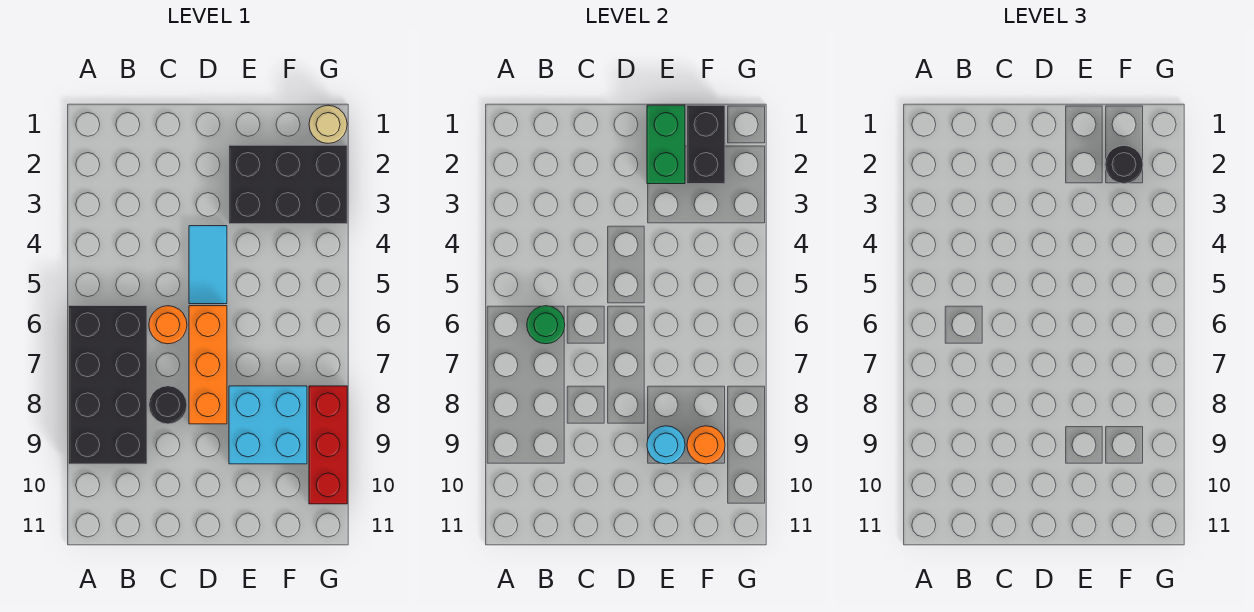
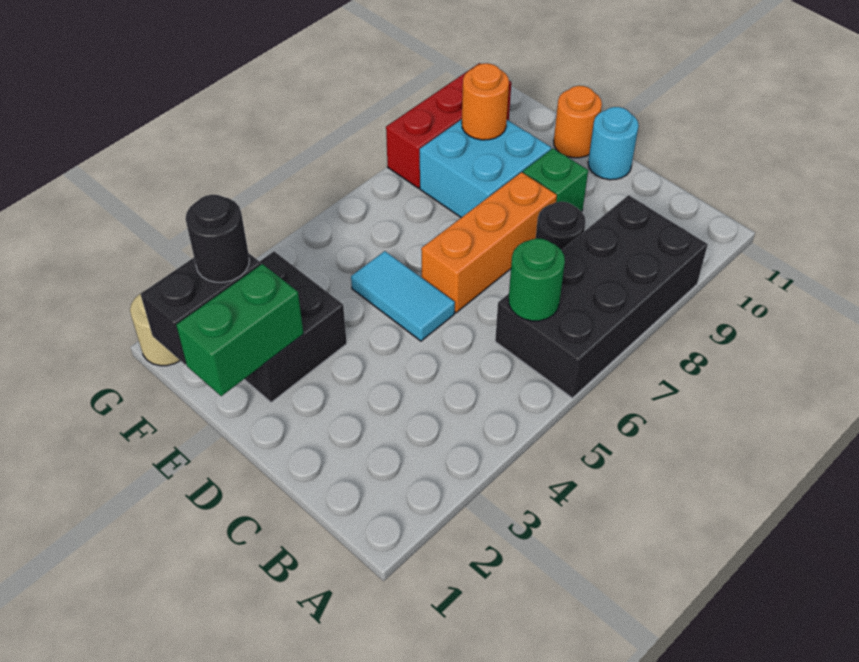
orange round brick C6 level 1 -> orange round brick E11 level 1
cyan tile D4:D5 level 1 -> cyan tile D5:E5 level 1
none -> green brick D9 level 1
black brick E2:G3 level 1 -> black brick E2:F3 level 1
cyan round brick E9 level 2 -> cyan round brick D11 level 1

